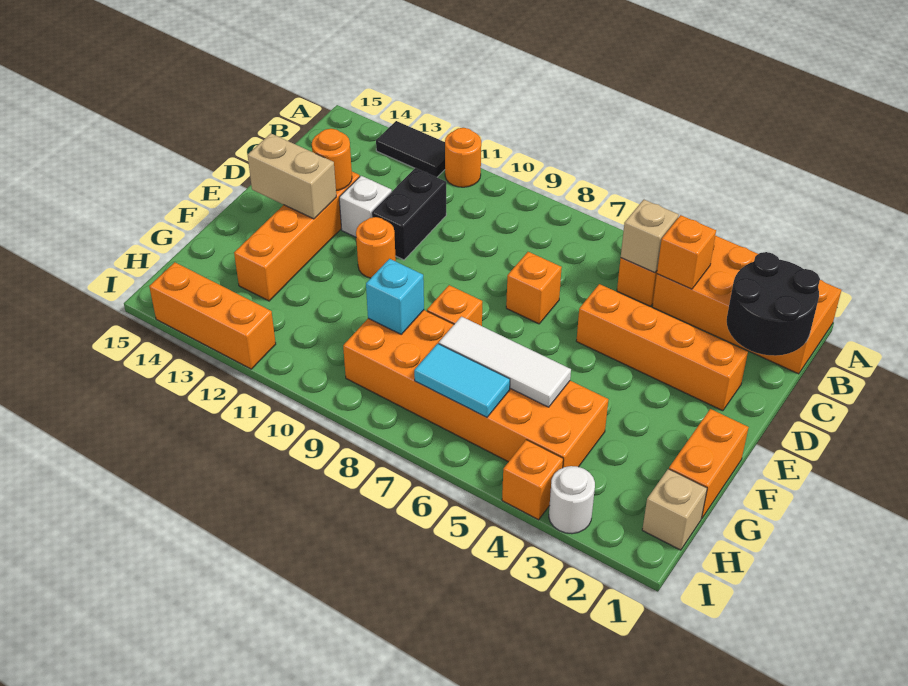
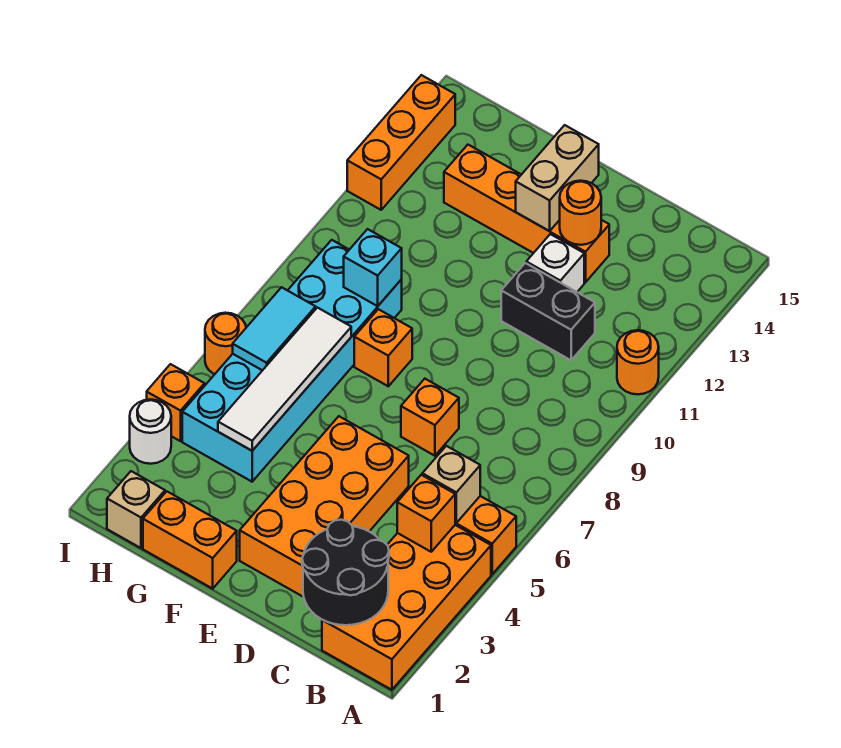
black tile A12:A13 level 1 -> none
orange brick D2:D5 level 1 -> orange brick D2:E5 level 1
orange round brick E11 level 1 -> orange round brick I6 level 1
orange brick G4:H9 level 1 -> cyan brick G4:H9 level 1
white tile G5:G7 level 2 -> white tile G4:G7 level 2

